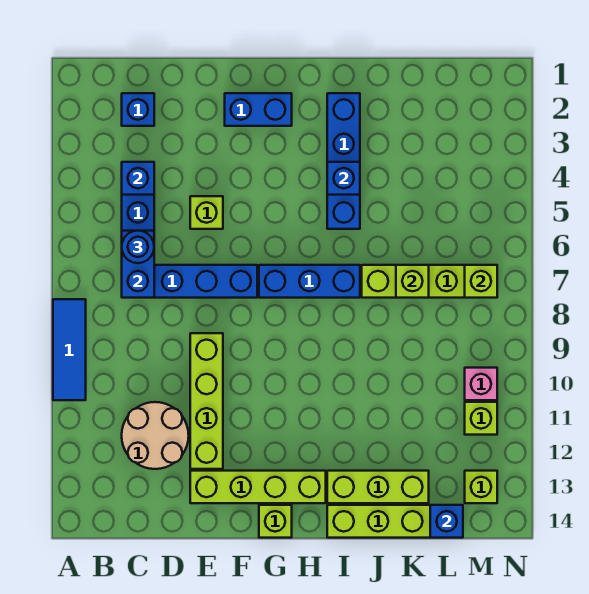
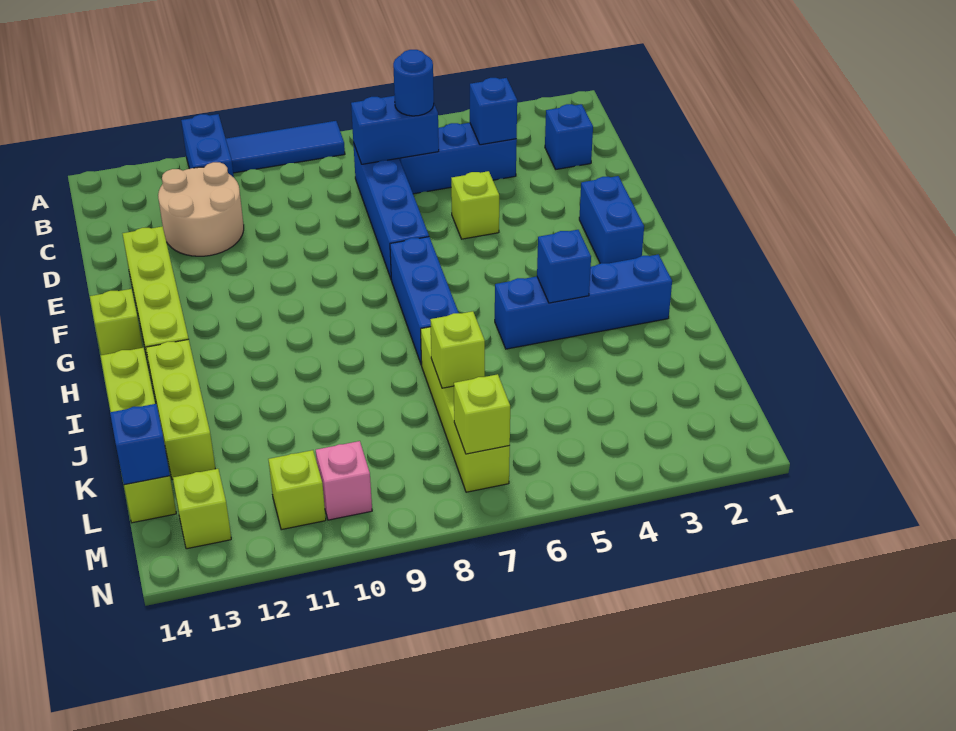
none -> blue brick A11:B11 level 1
lime brick E9:E12 level 1 -> none

